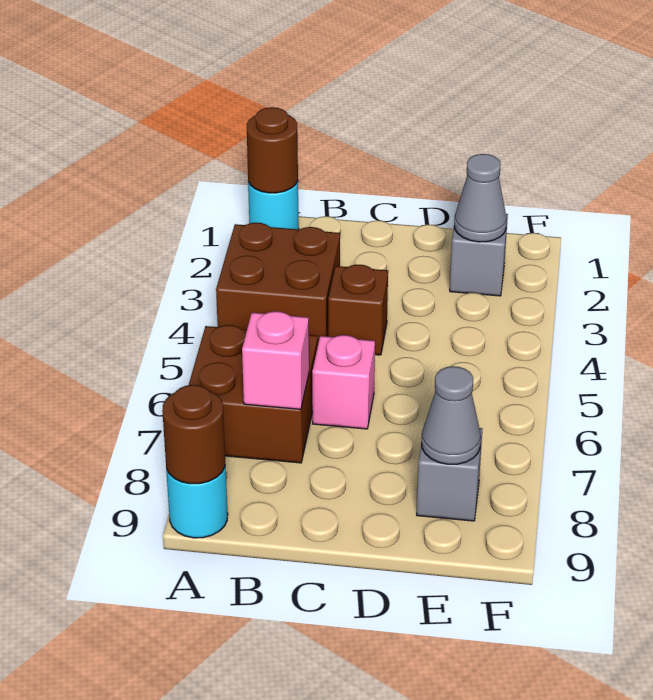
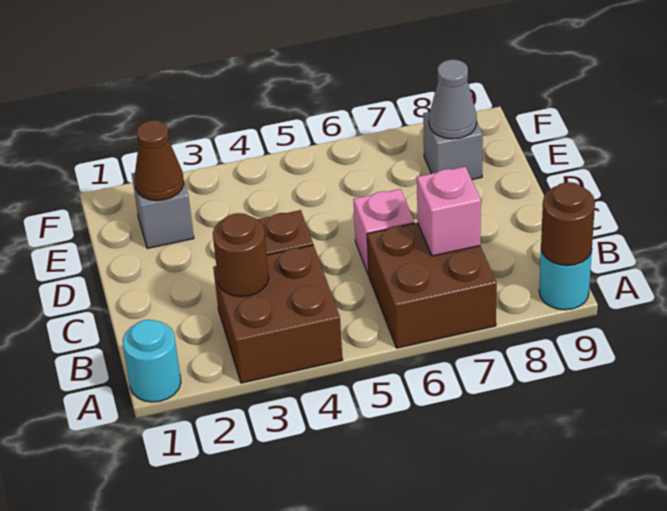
brown round brick A1 level 2 -> brown round brick B3 level 2
grey cone E2 level 2 -> brown cone E2 level 2

